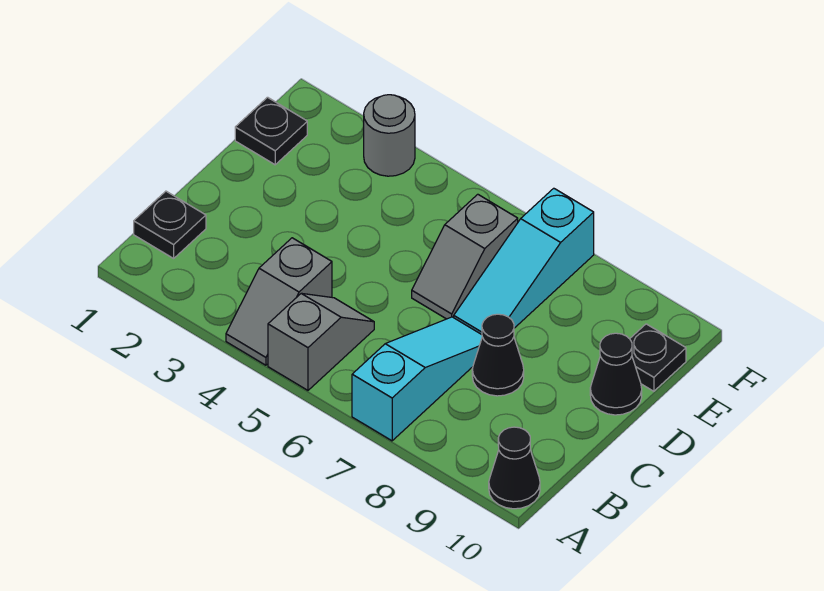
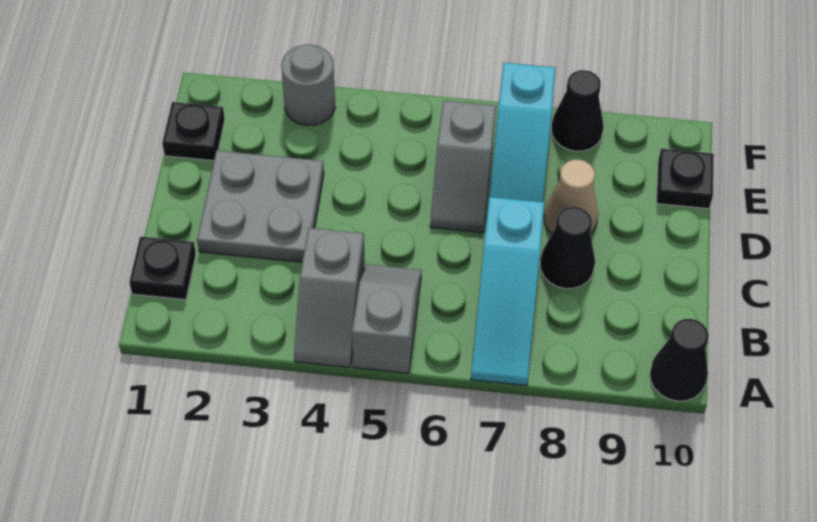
cyan slope A7:C7 level 1 top A -> cyan slope A7:C7 level 1 top C
none -> grey plate C2:D3 level 1
none -> tan cone D8 level 1
black cone D10 level 1 -> black cone F8 level 1

